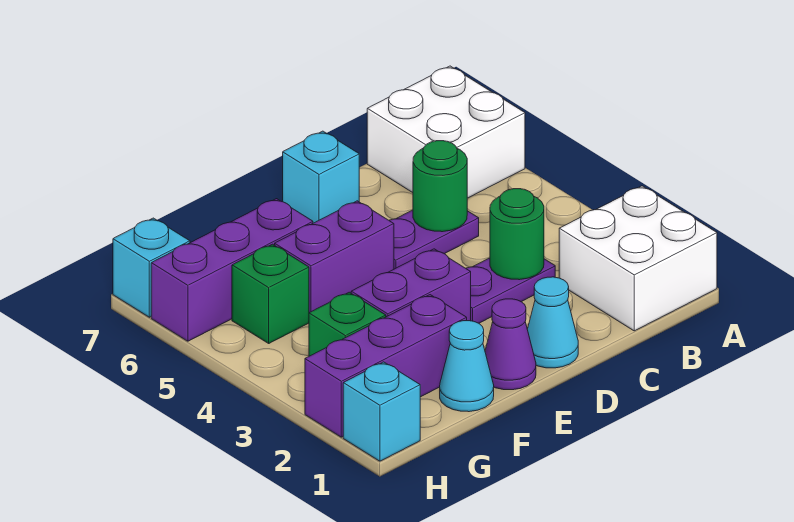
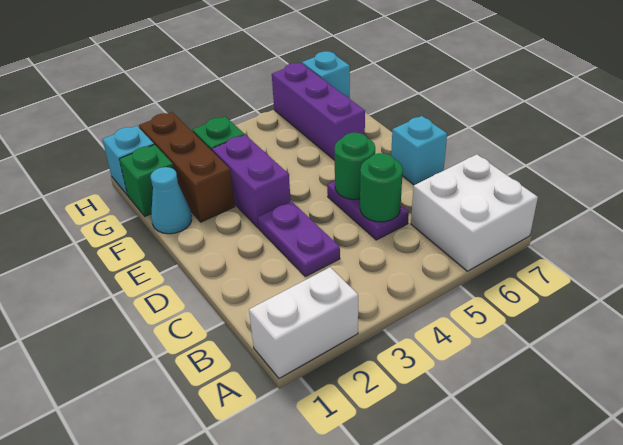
white brick A1:B2 level 1 -> white brick A1:A2 level 1
green round brick C3 level 2 -> green round brick D5 level 2
cyan cone D1 level 1 -> none
purple cone E1 level 1 -> none
purple brick E5:F5 level 1 -> none
purple brick F2:H2 level 1 -> brown brick F2:H2 level 1
green brick G5 level 1 -> green brick G1 level 1

